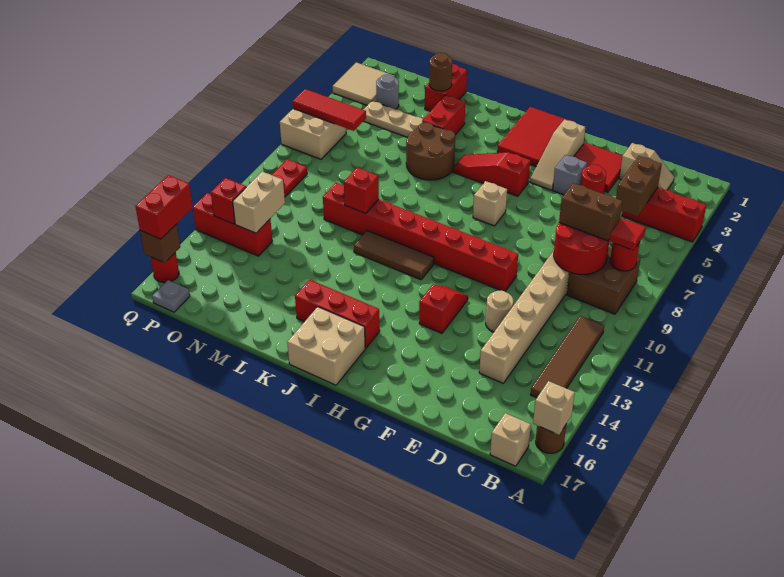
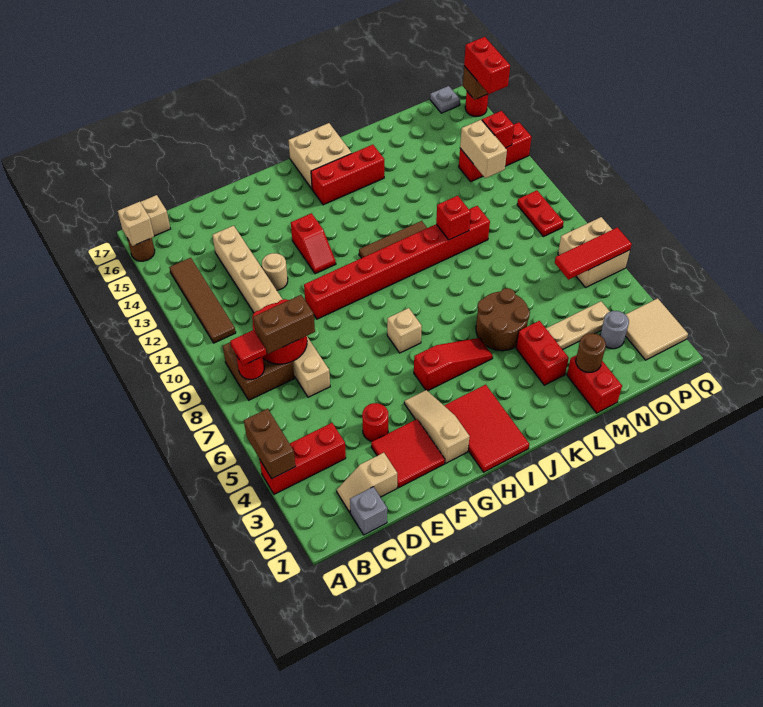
brown brick C4:C5 level 2 -> brown brick A4:A5 level 2
grey brick F4 level 1 -> grey brick C1 level 1

